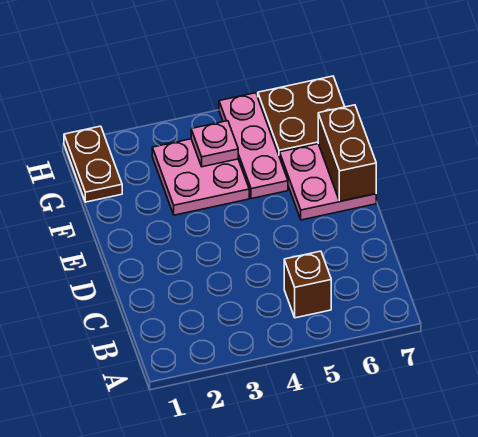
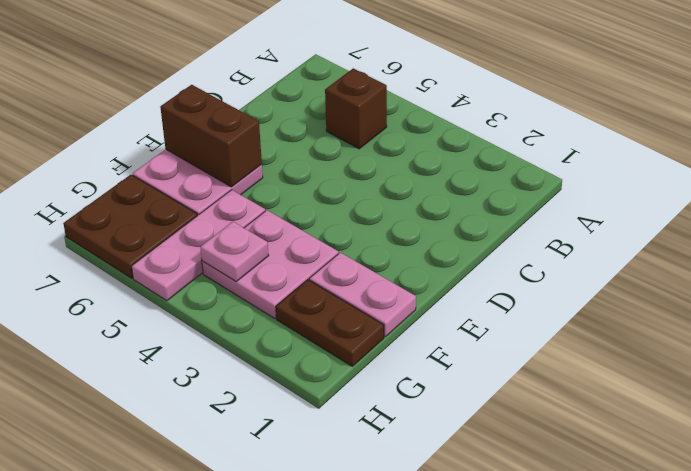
brown brick E7:F7 level 2 -> brown brick E6:E7 level 2
none -> pink plate F1:F2 level 1
brown plate G1:H1 level 1 -> brown plate G1:G2 level 1

